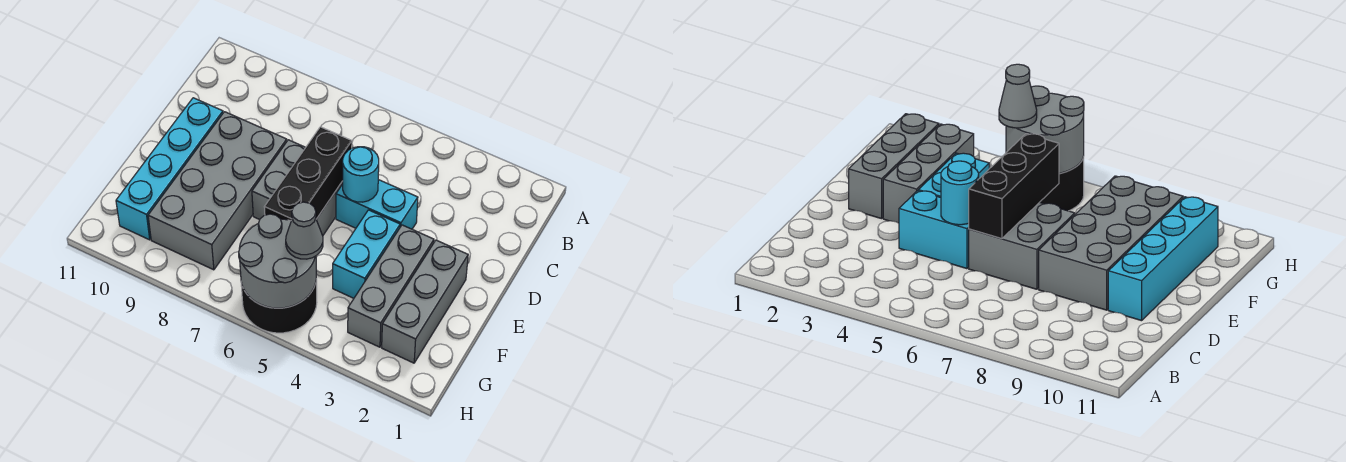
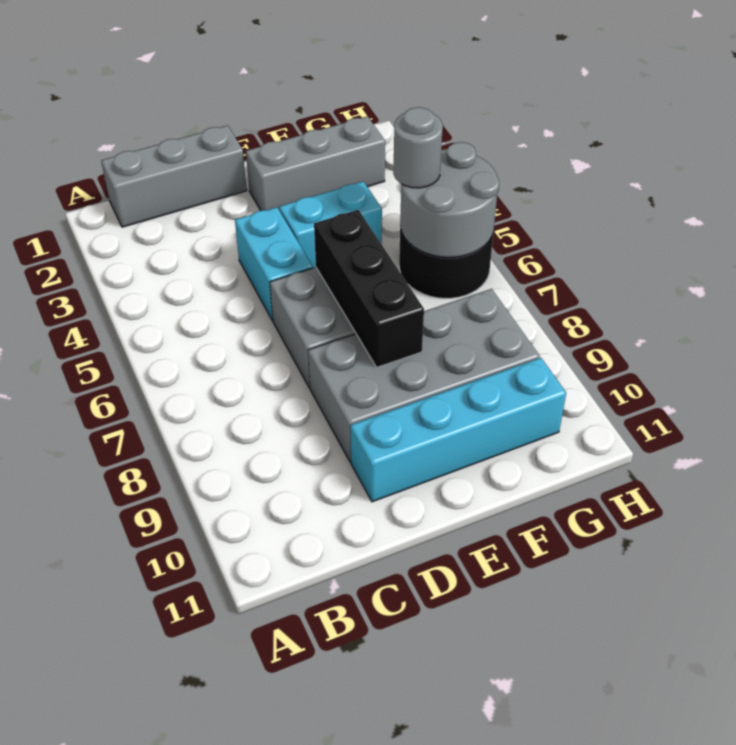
cyan round brick D5 level 2 -> none
black brick D6:F6 level 2 -> black brick E6:E8 level 2
grey brick E3:G3 level 1 -> grey brick B1:D1 level 1
grey cone G5 level 3 -> grey round brick G5 level 3

